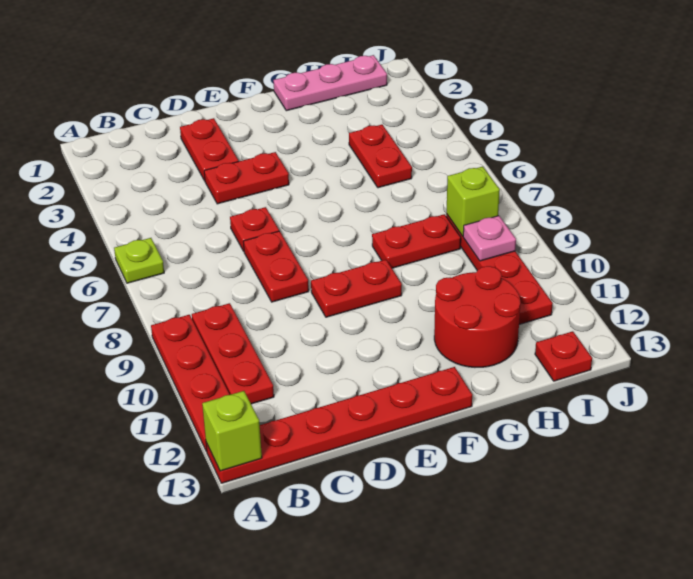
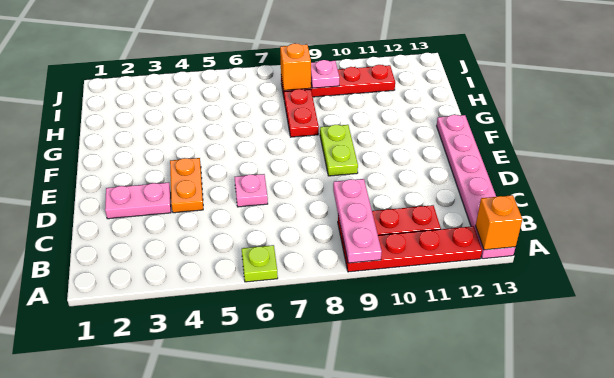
red plate A13:F13 level 1 -> pink plate A13:F13 level 1
lime brick A13 level 2 -> orange brick A13 level 2
red plate D2:D3 level 1 -> pink plate D2:D3 level 1
red plate D4:E4 level 1 -> orange plate D4:E4 level 1
red plate D6 level 1 -> pink plate D6 level 1
red plate D7:D8 level 1 -> none
red plate E9:F9 level 1 -> lime plate E9:F9 level 1
pink plate G1:I1 level 1 -> pink plate A9:C9 level 2
red round brick G11:H12 level 1 -> none
red plate H4:H5 level 1 -> none
lime brick I8 level 2 -> orange brick I8 level 2
red plate I13 level 1 -> none

